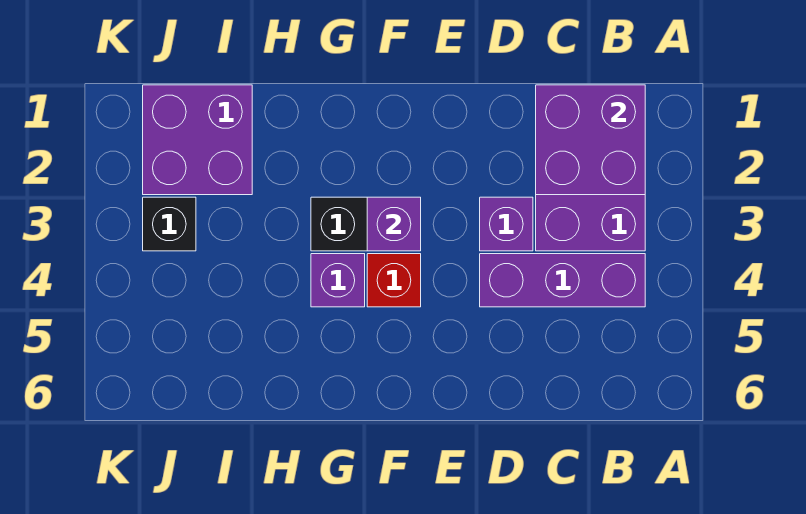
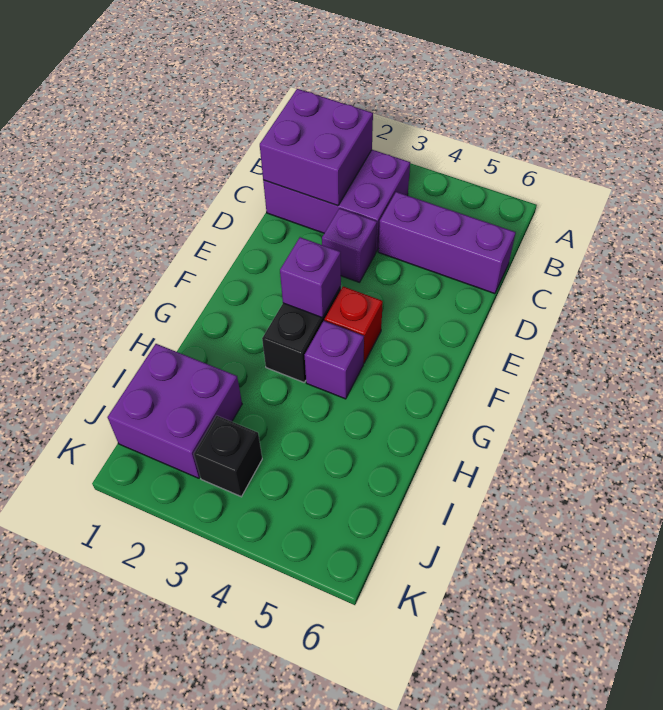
purple brick B4:D4 level 1 -> purple brick C4:C6 level 1

